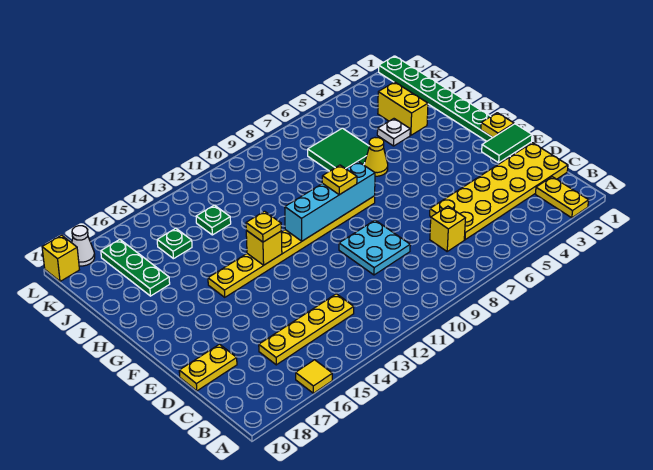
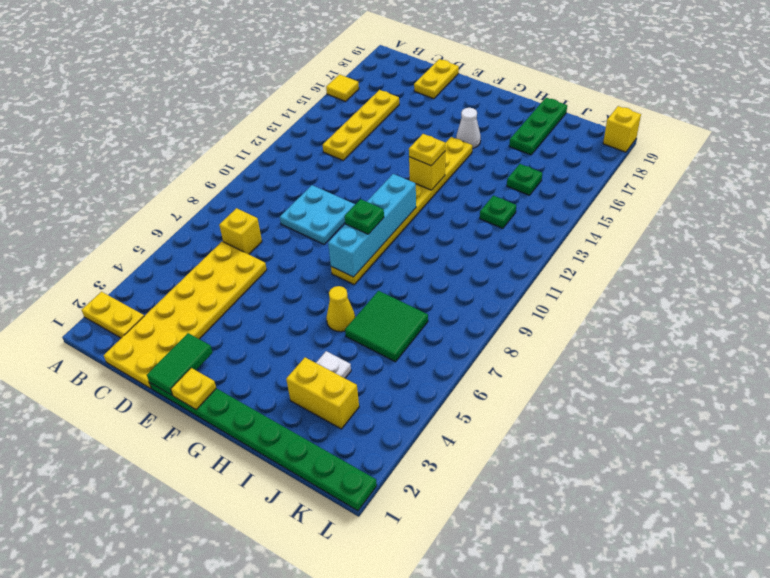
yellow plate G9 level 3 -> green plate G9 level 3
green plate I17:K17 level 1 -> green plate I17:I19 level 1
white cone L18 level 1 -> white cone G16 level 1

